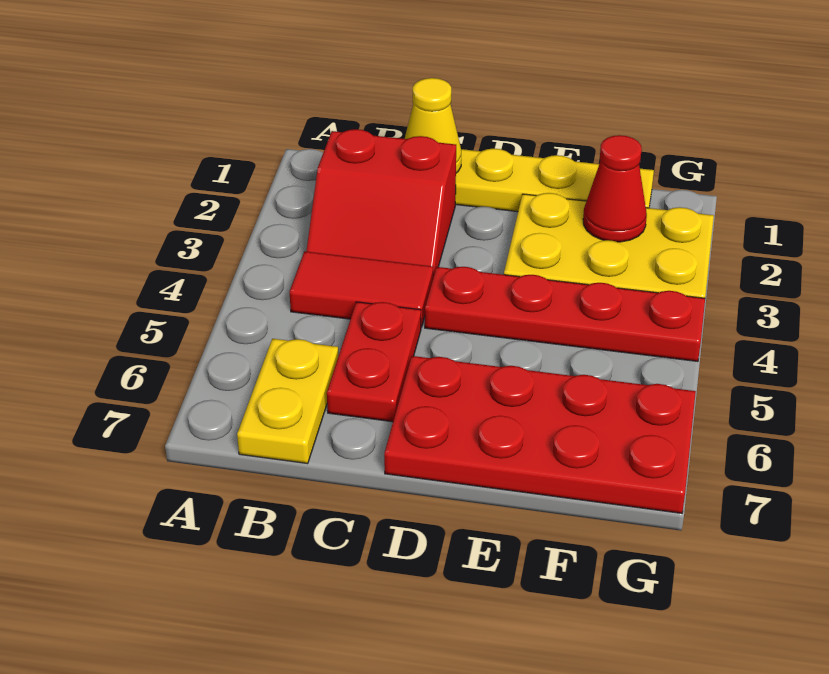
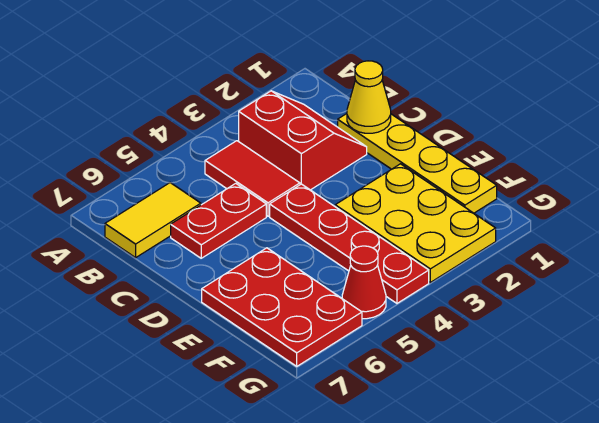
red slope B2:C3 level 1 top 2 -> red slope B2:C3 level 1 top 3
yellow plate B6:B7 level 1 -> yellow tile B6:B7 level 1
red plate D6:G7 level 1 -> red plate E6:G7 level 1
red cone F2 level 2 -> red cone G5 level 1

